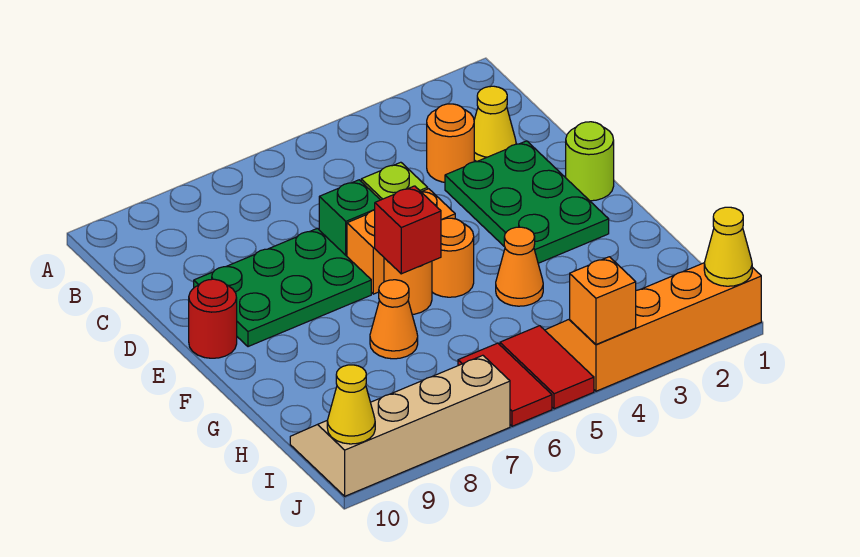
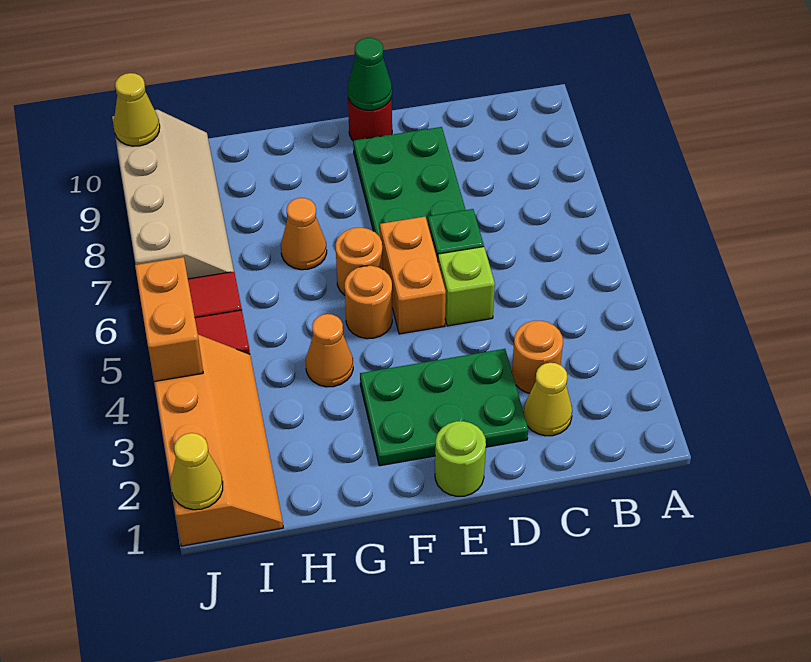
none -> green cone E10 level 2
red brick F6 level 2 -> none
orange brick J4 level 2 -> orange brick J4:J5 level 2

